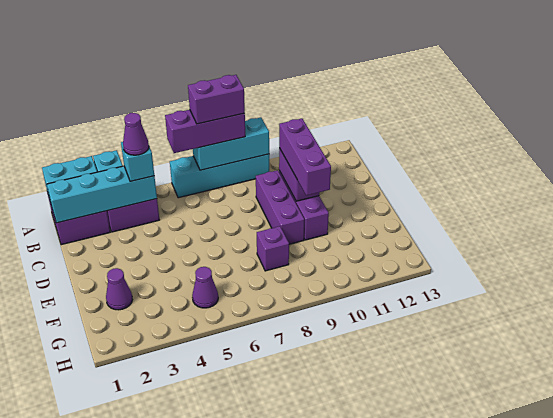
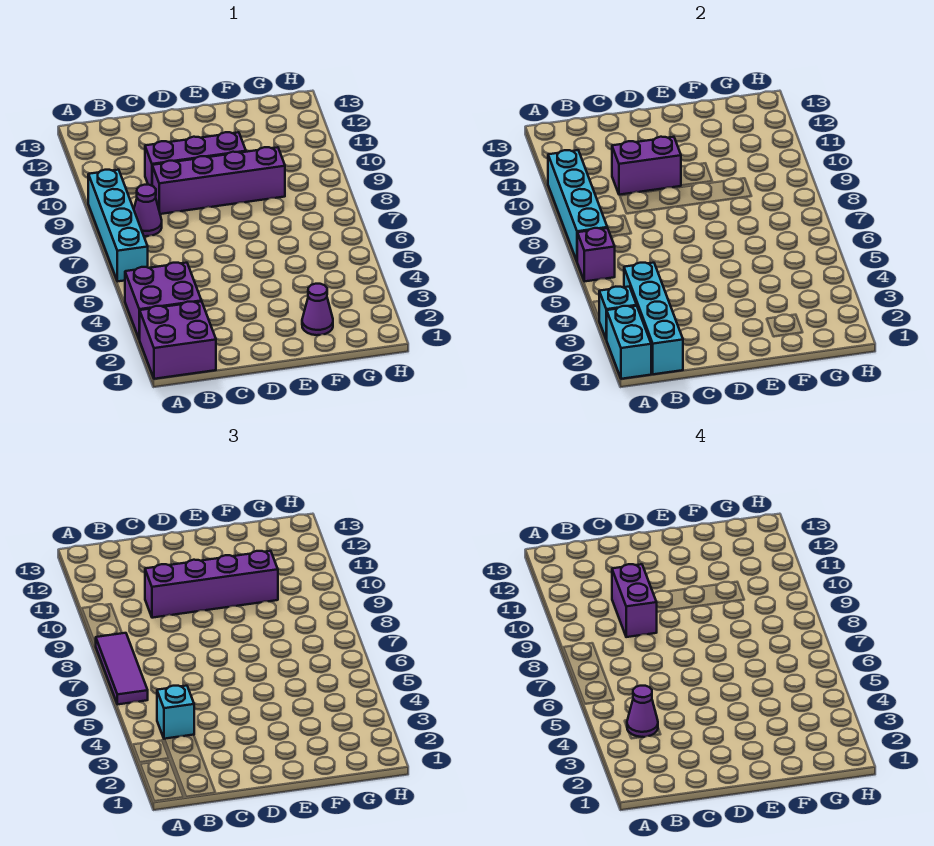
purple brick A6:A8 level 3 -> purple tile A6:A8 level 3
cyan brick A7:A9 level 2 -> cyan brick A7:A10 level 2
purple brick A7:A8 level 4 -> purple brick C9:C10 level 4
purple brick C9:E9 level 1 -> purple brick C9:F9 level 1
purple brick C10:E10 level 3 -> purple brick C10:F10 level 3
purple brick F8 level 1 -> purple brick A6 level 2
purple cone G5 level 1 -> purple cone B8 level 1

